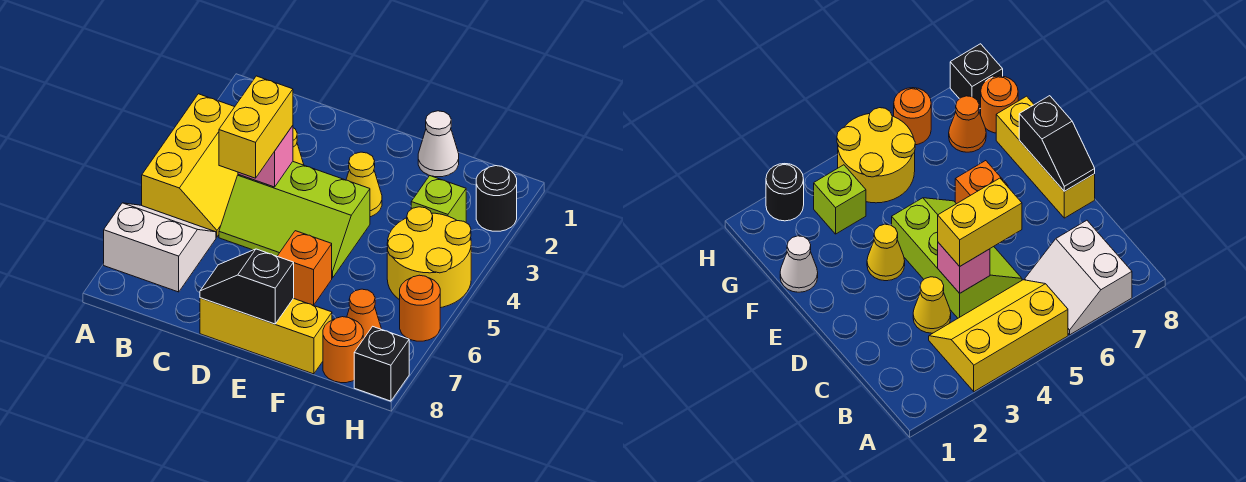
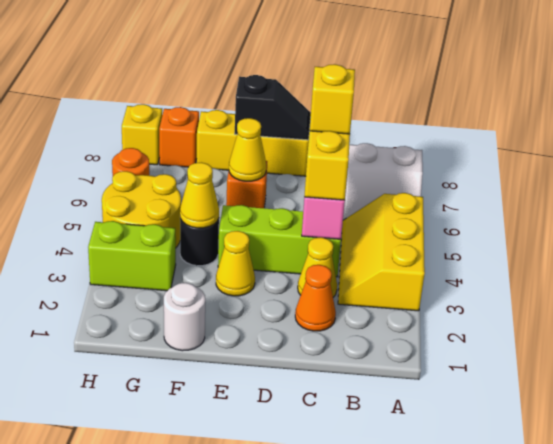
none -> yellow brick C5 level 4
none -> yellow cone E6 level 2
white cone F1 level 1 -> white round brick F1 level 1
none -> yellow cone F4 level 2
lime brick G3 level 1 -> lime brick G3:H3 level 1
orange cone G7 level 1 -> orange cone C2 level 1
orange round brick G8 level 1 -> orange brick G8 level 1
black round brick H2 level 1 -> black round brick F4 level 1
black brick H8 level 1 -> yellow brick H8 level 1

